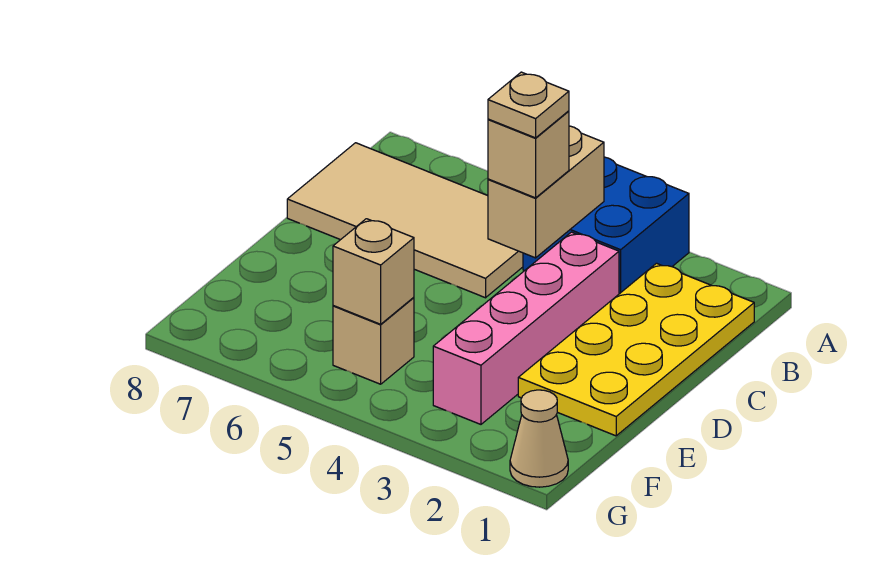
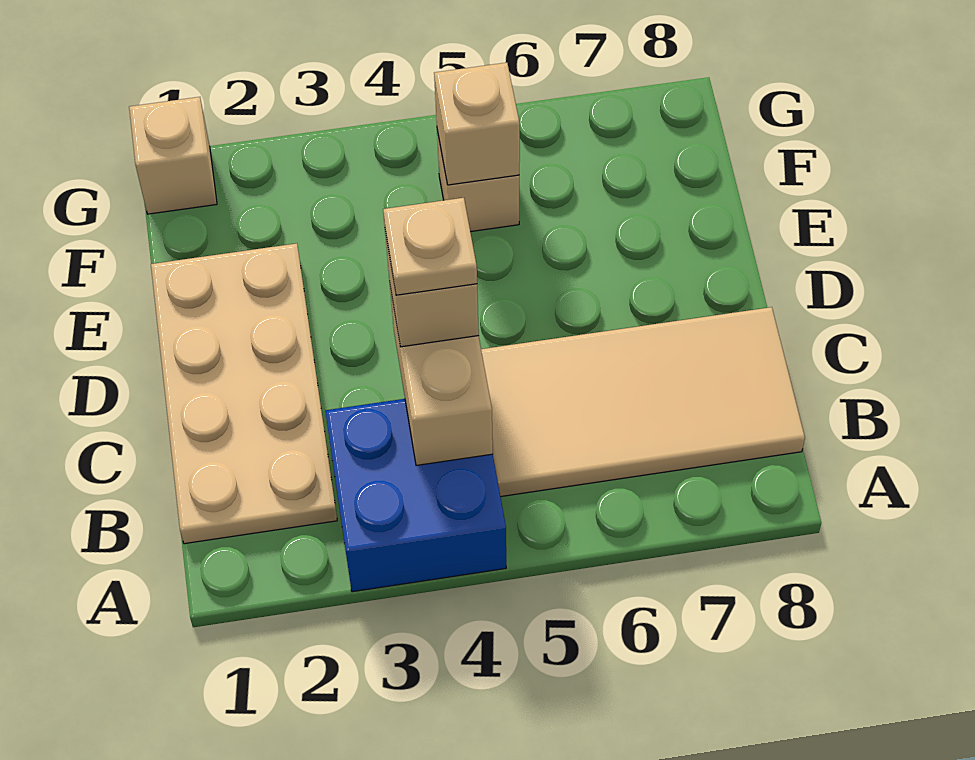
yellow plate B1:E2 level 1 -> tan plate B1:E2 level 1
pink brick C3:F3 level 1 -> none
tan cone G1 level 1 -> tan brick G1 level 1

